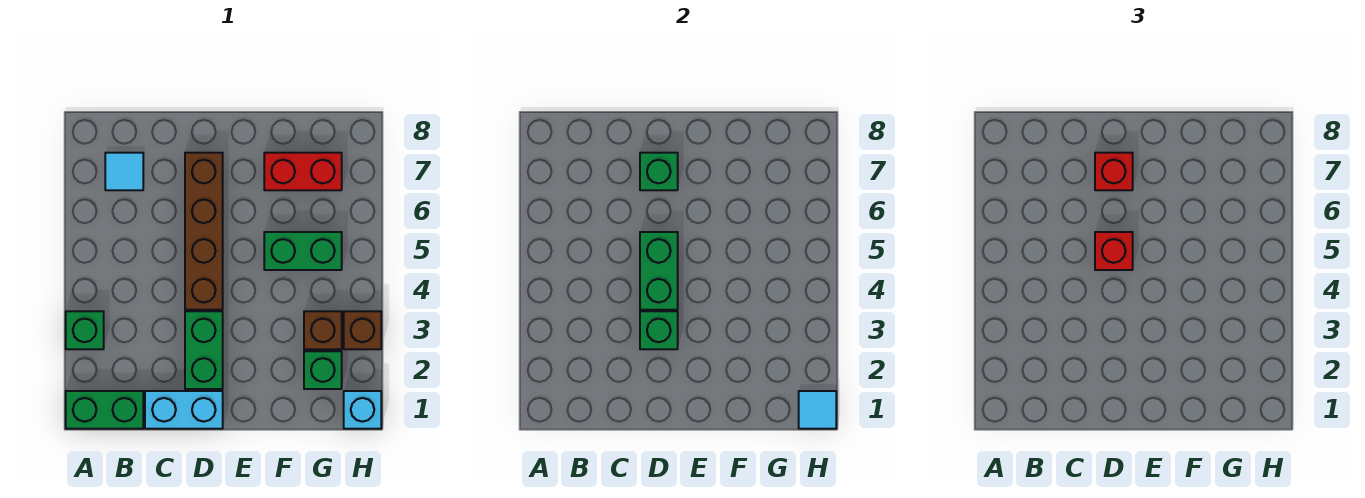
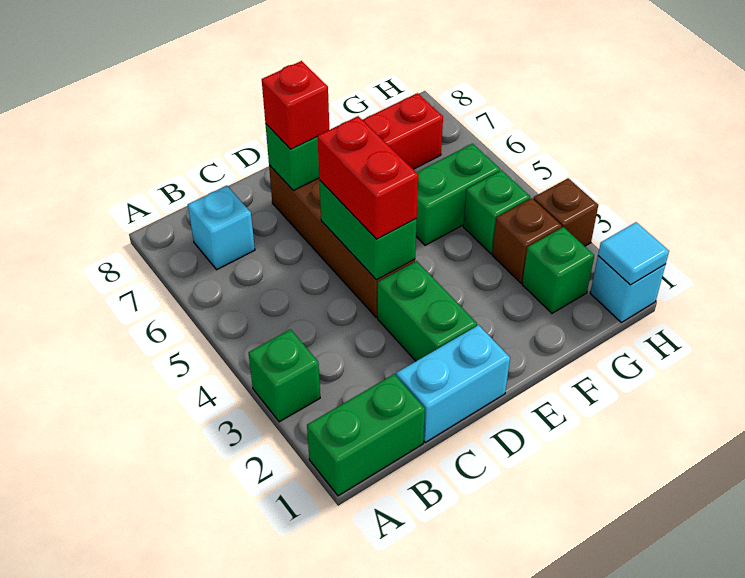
cyan tile B7 level 1 -> cyan brick B7 level 1
green brick D3 level 2 -> green brick G4 level 1
red brick D5 level 3 -> red brick D4:D5 level 3

